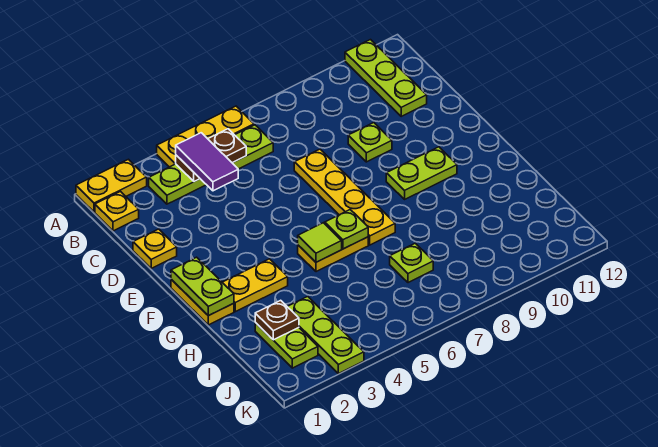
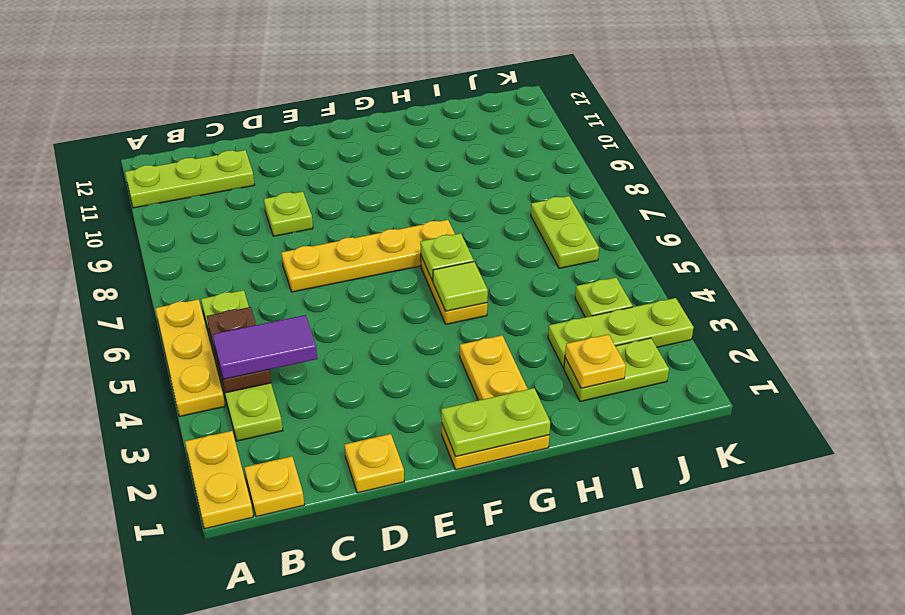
lime plate F9:F10 level 1 -> lime plate J6:J7 level 1
brown plate I2 level 2 -> yellow plate I2 level 2
lime plate I7 level 1 -> lime plate J4 level 1

